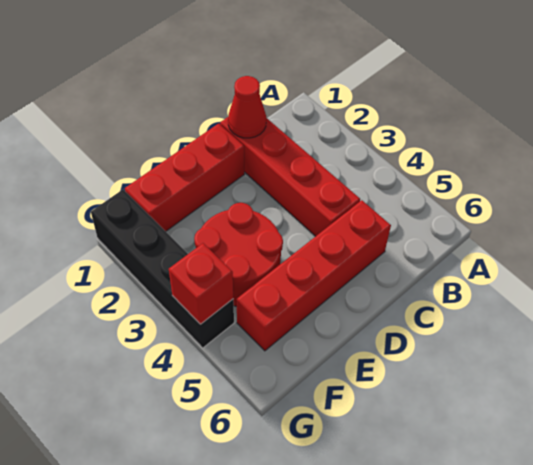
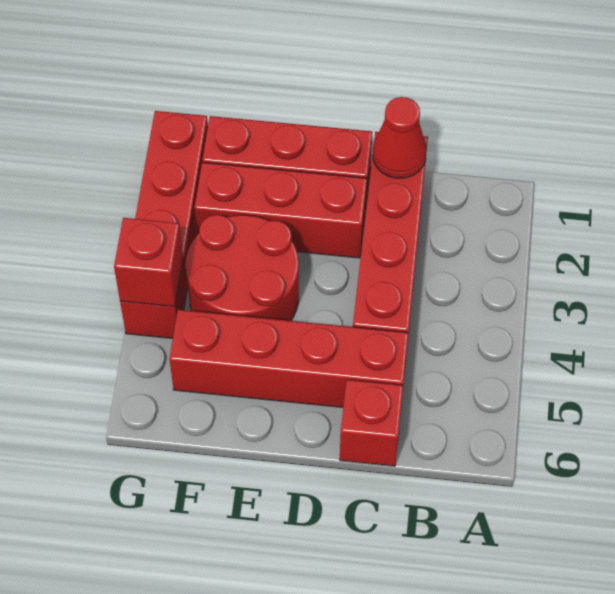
none -> red brick C6 level 1
none -> red brick D2:F2 level 1
black brick G1:G4 level 1 -> red brick G1:G4 level 1

